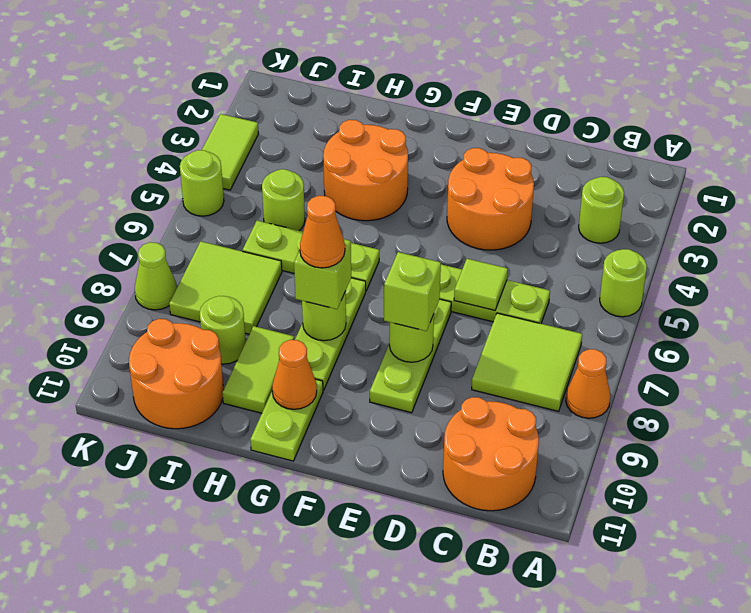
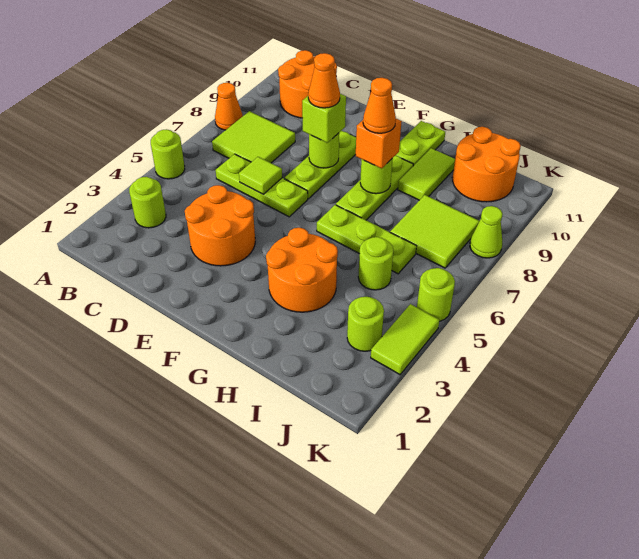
lime brick G8 level 3 -> orange brick G8 level 3
orange cone G10 level 2 -> orange cone E8 level 4
lime round brick I9 level 1 -> lime round brick J3 level 1

